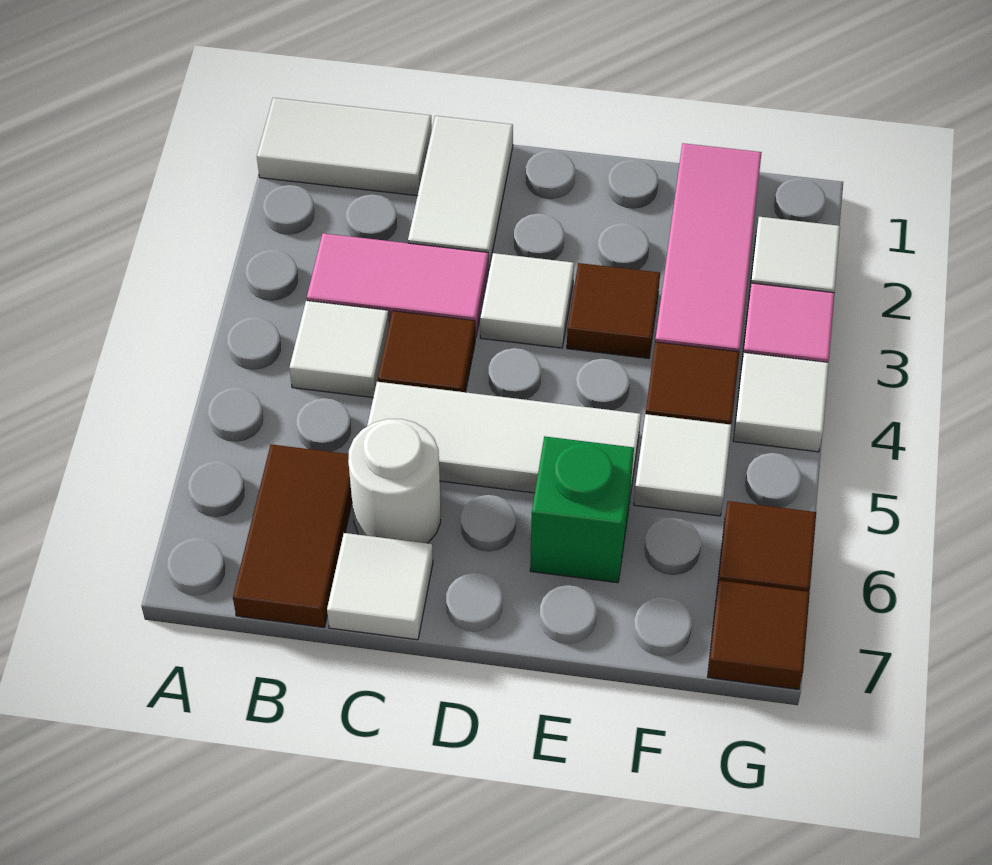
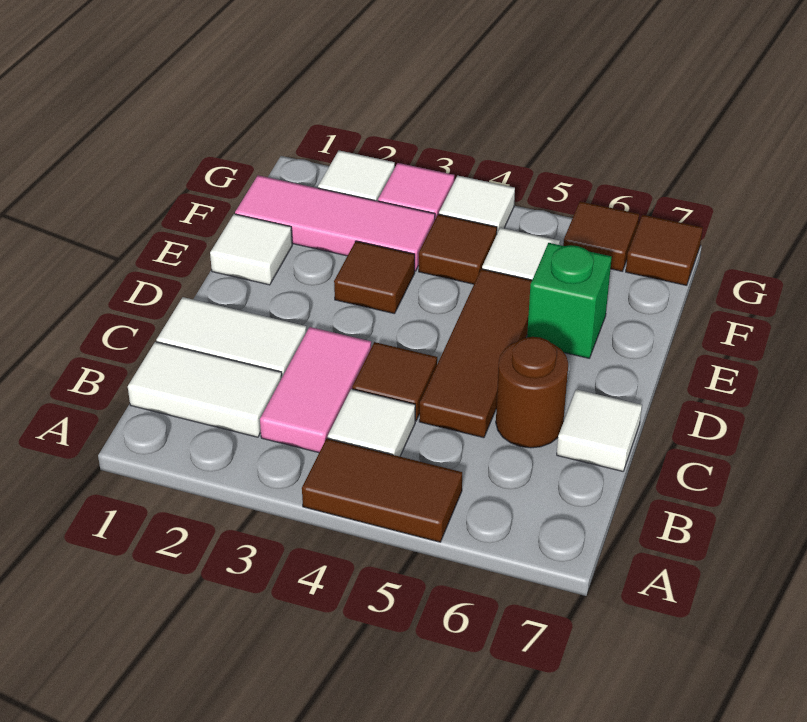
white tile A1:B1 level 1 -> white tile B1:B2 level 1
brown tile B6:B7 level 1 -> brown tile A4:A5 level 1
white tile C5:E5 level 1 -> brown tile C5:E5 level 1
white round brick C6 level 1 -> brown round brick C6 level 1
white tile D3 level 1 -> white tile E1 level 1

